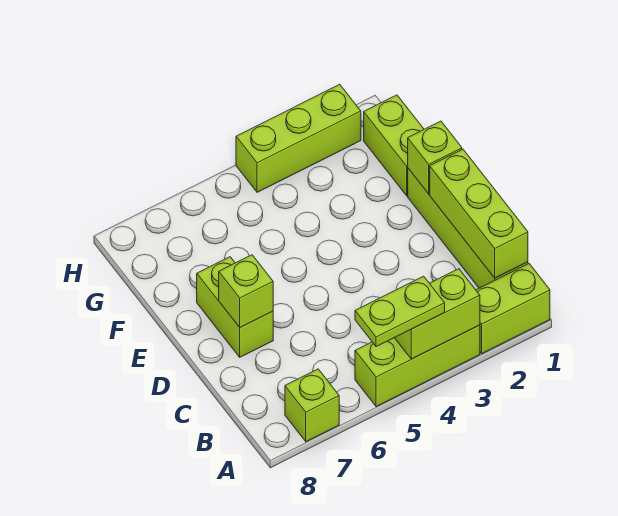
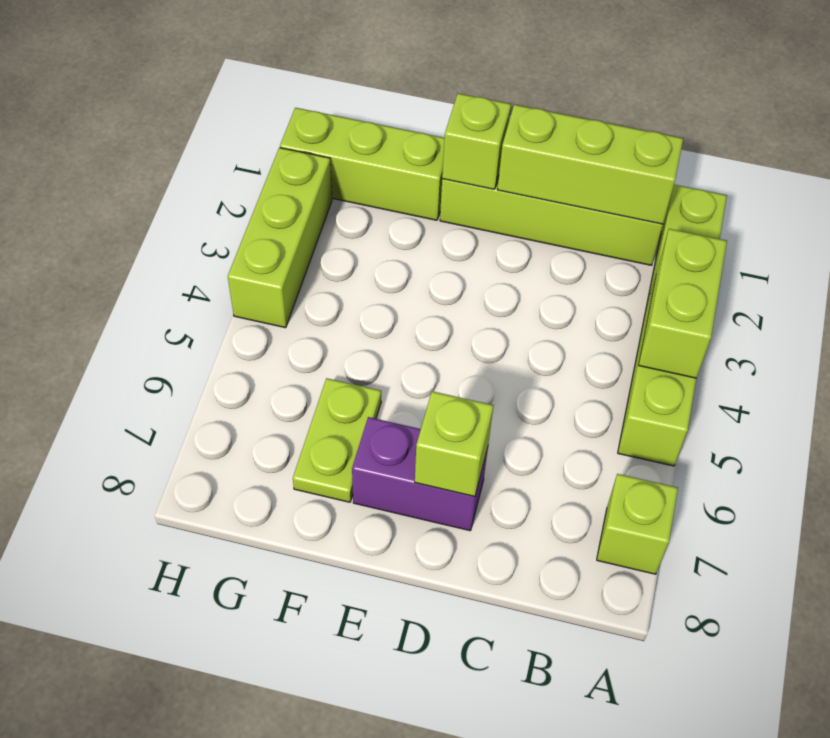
lime plate A4:A5 level 3 -> lime plate F6:F7 level 1
lime brick D7:E7 level 1 -> purple brick D7:E7 level 1
lime brick F1:G1 level 1 -> lime brick F1:H1 level 1

